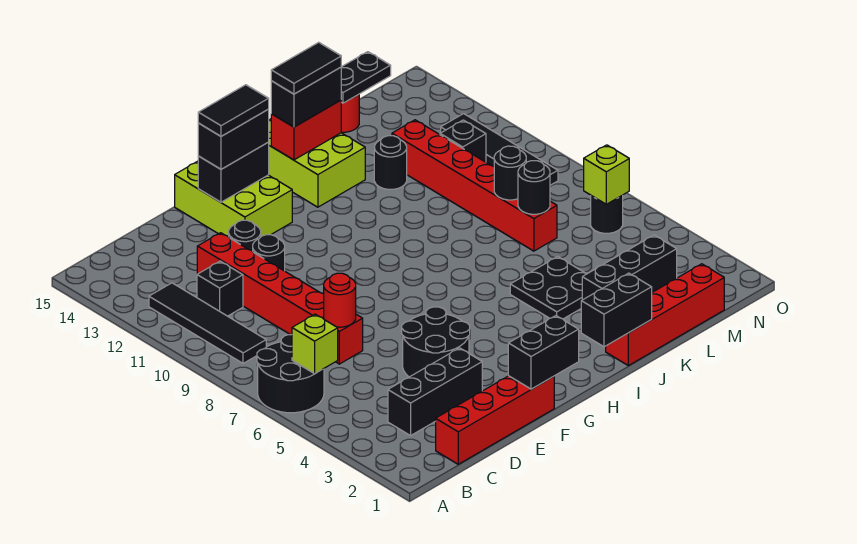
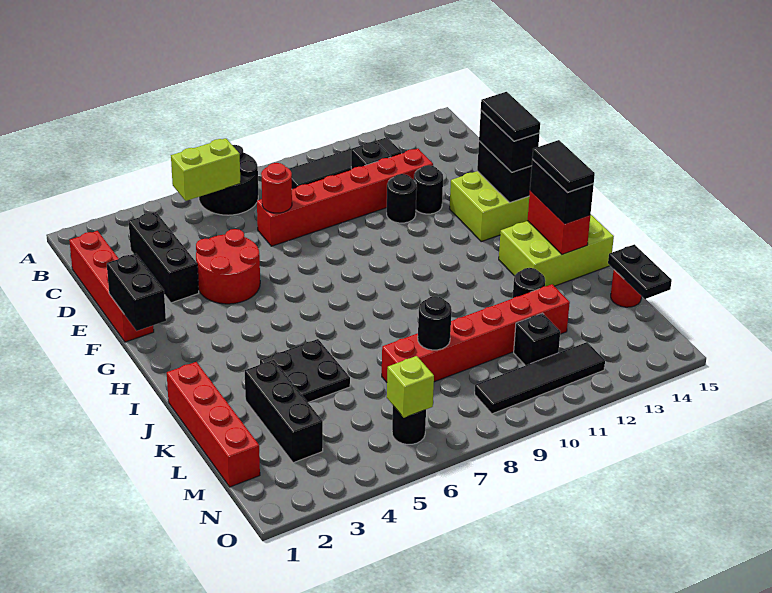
lime brick B6 level 2 -> lime brick B5:B6 level 2
black round brick E4:F5 level 1 -> red round brick E4:F5 level 1
black brick I1:J1 level 2 -> none
black round brick L7 level 2 -> none

